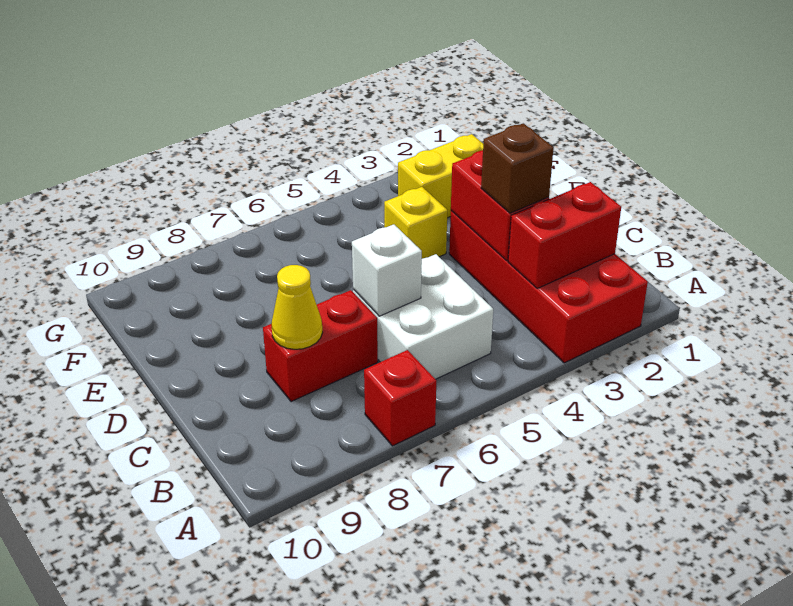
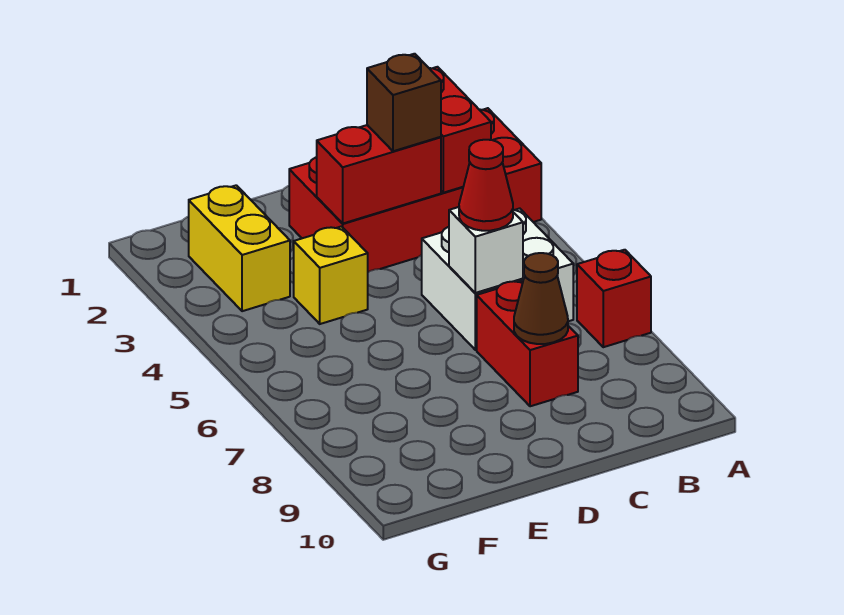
none -> red cone C6 level 3
yellow cone C8 level 2 -> brown cone C8 level 2

